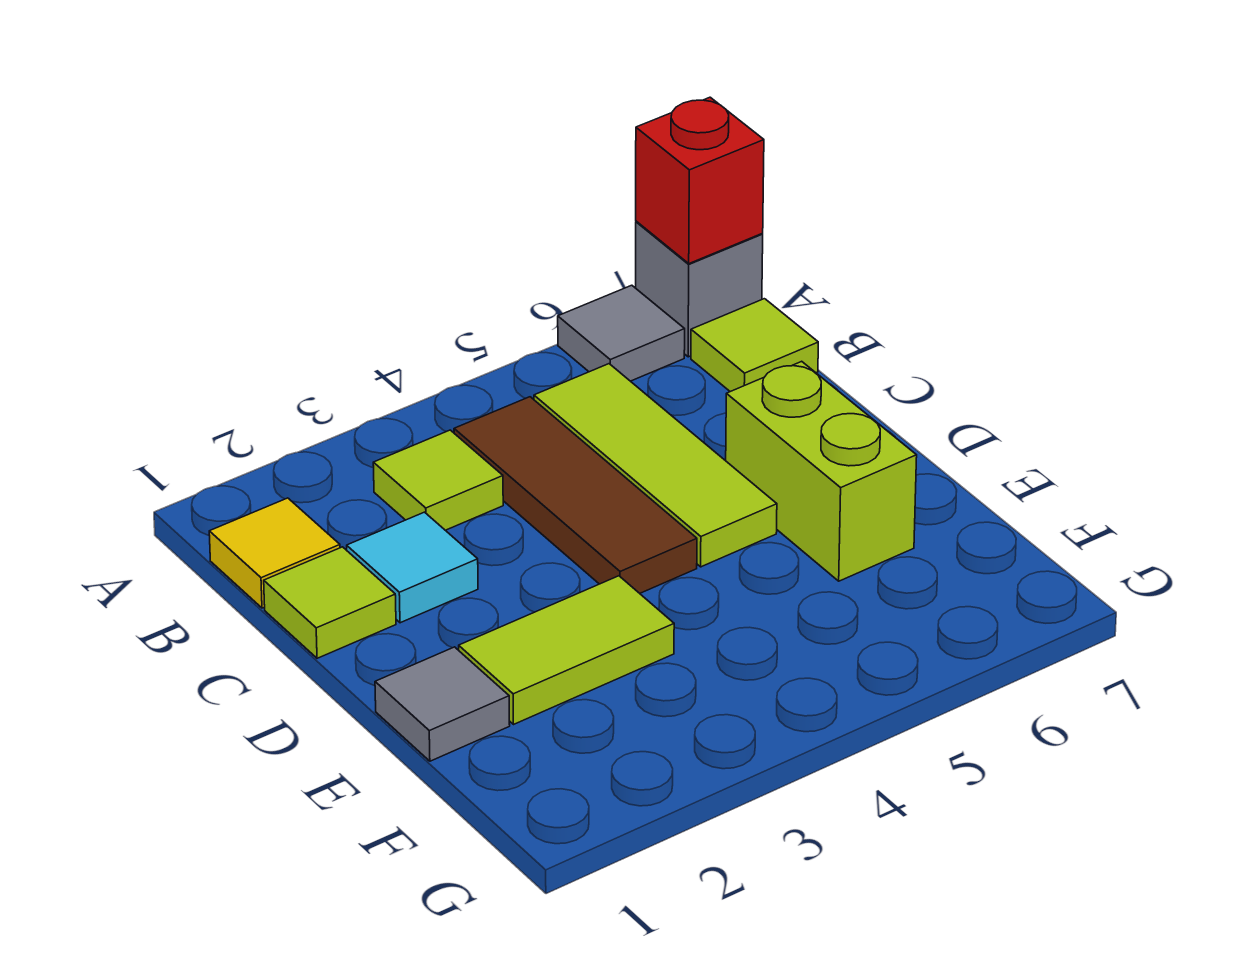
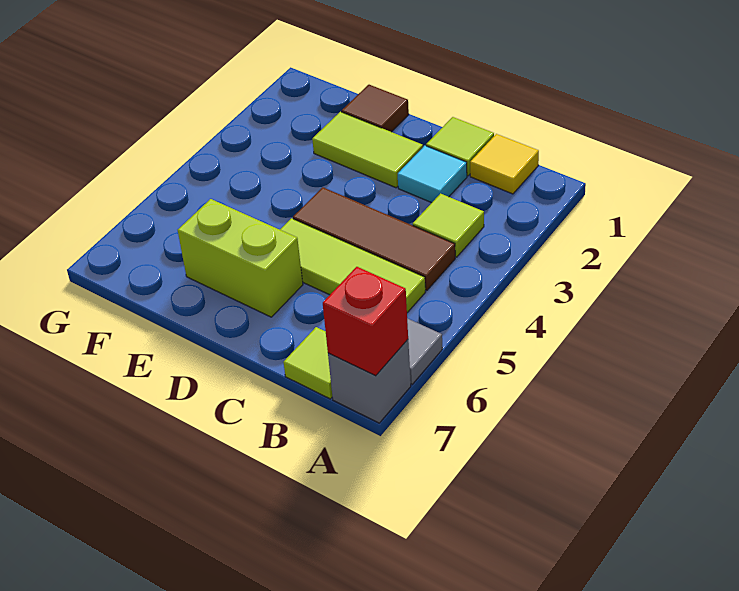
grey tile E1 level 1 -> brown tile E1 level 1
lime tile E2:E3 level 1 -> lime tile D2:E2 level 1

